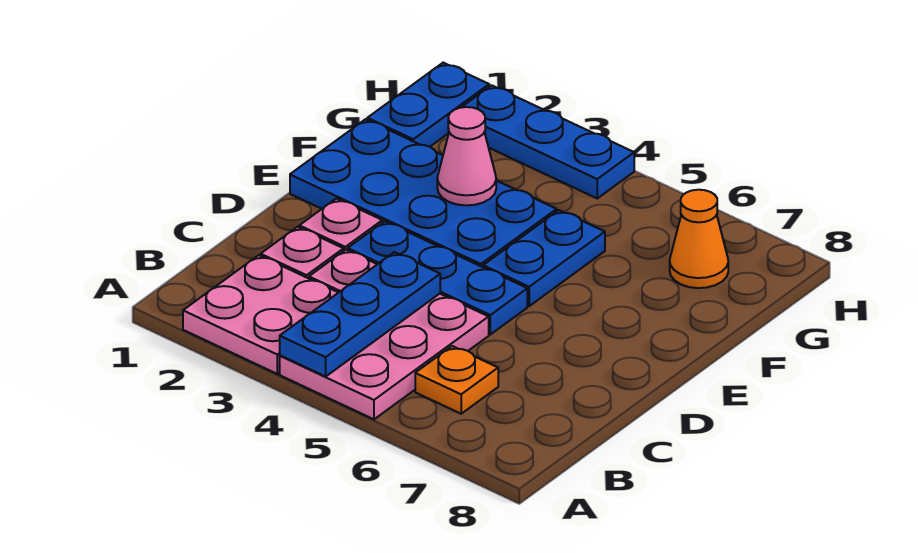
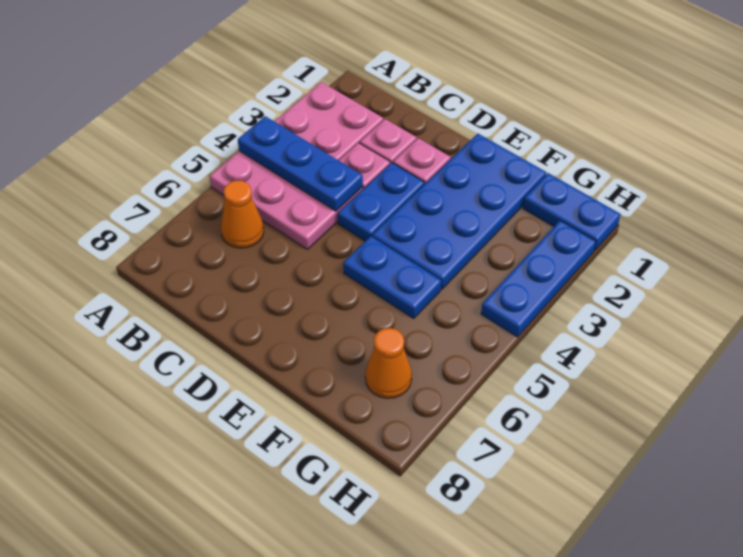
orange plate B6 level 1 -> orange cone B6 level 1
blue plate D3:D5 level 1 -> blue plate D3:D4 level 1
pink cone F3 level 2 -> none

